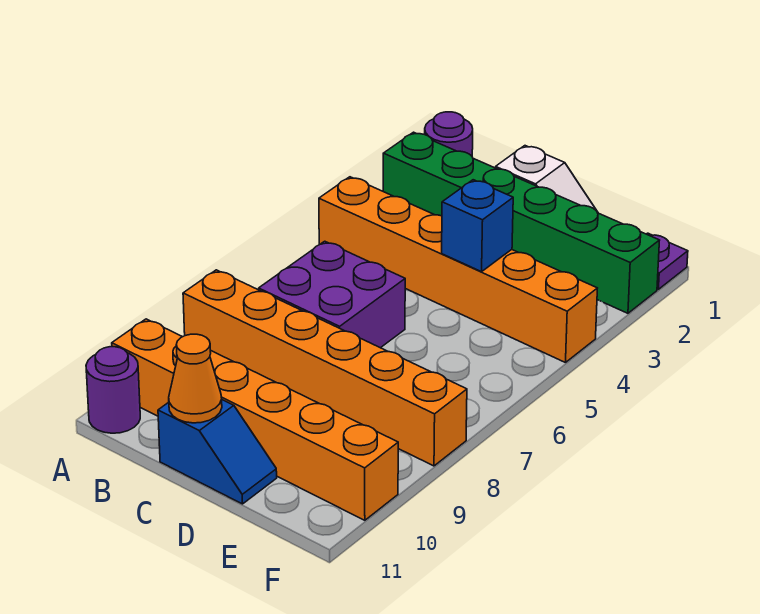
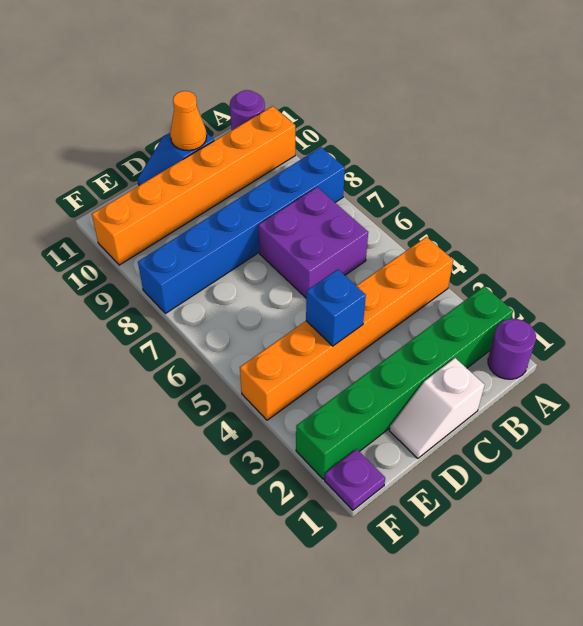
orange brick A8:F8 level 1 -> blue brick A8:F8 level 1

